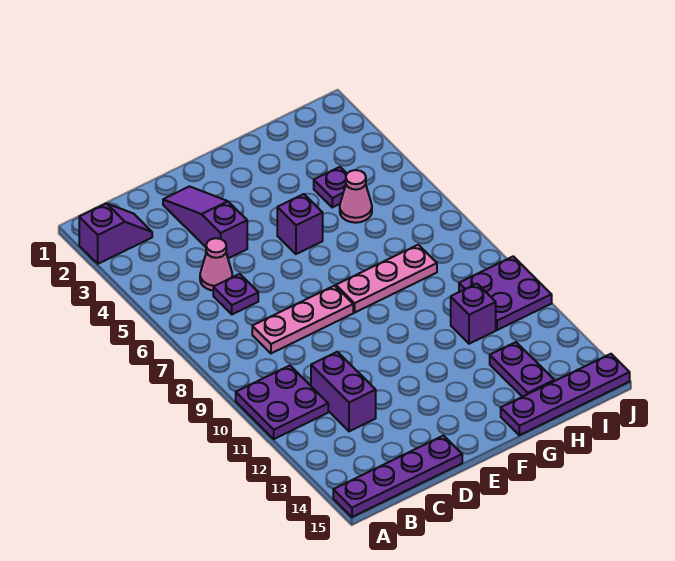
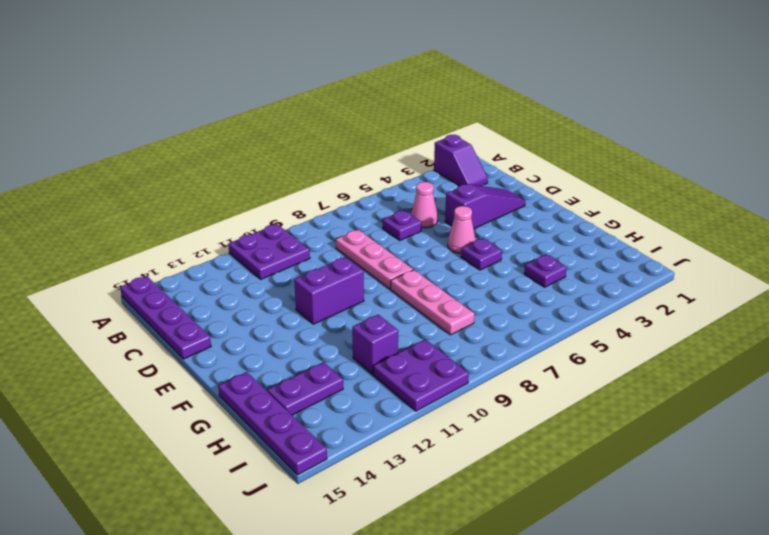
purple brick C11:C12 level 1 -> purple brick E10:E11 level 1
purple brick F5 level 1 -> purple plate F5 level 1
pink cone H5 level 1 -> pink cone E5 level 1

